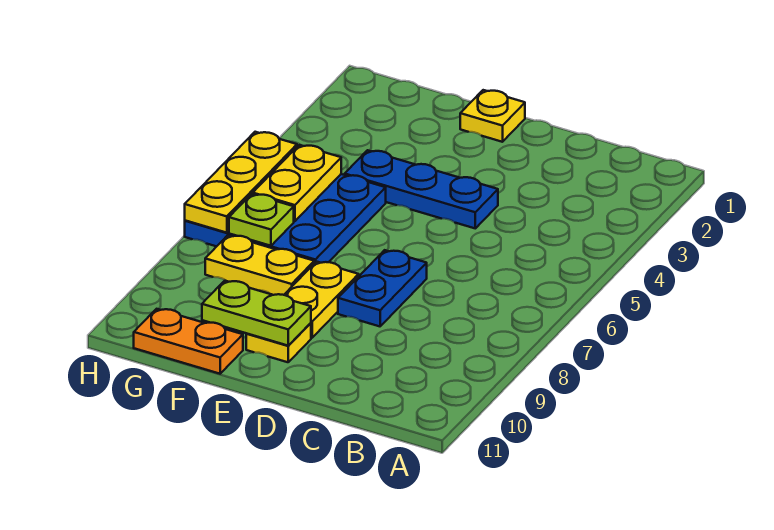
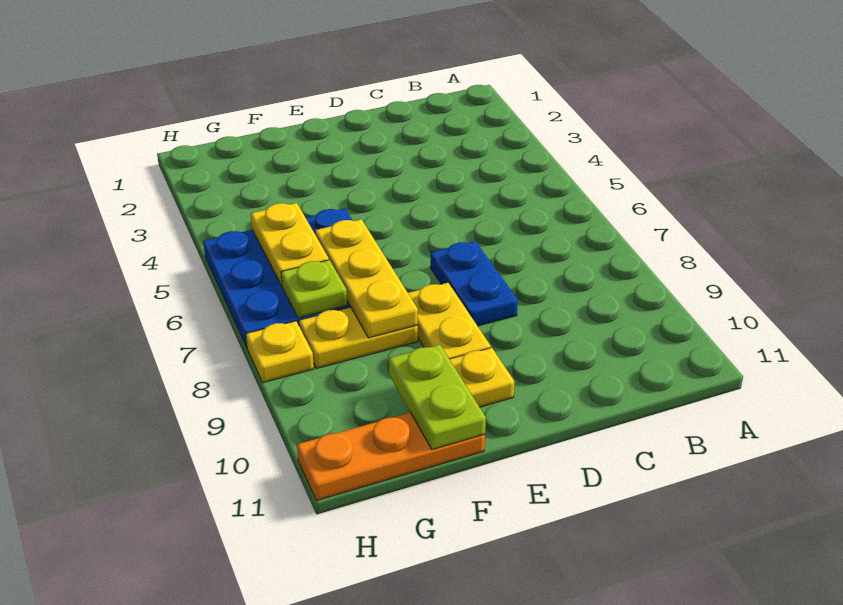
blue plate D4:F4 level 1 -> none
yellow plate E1 level 1 -> yellow plate H8 level 1
lime plate E10:F10 level 2 -> lime plate F10:F11 level 2
orange plate F11:G11 level 1 -> orange plate F11:H11 level 1
yellow plate H5:H7 level 2 -> yellow plate F6:F8 level 2

